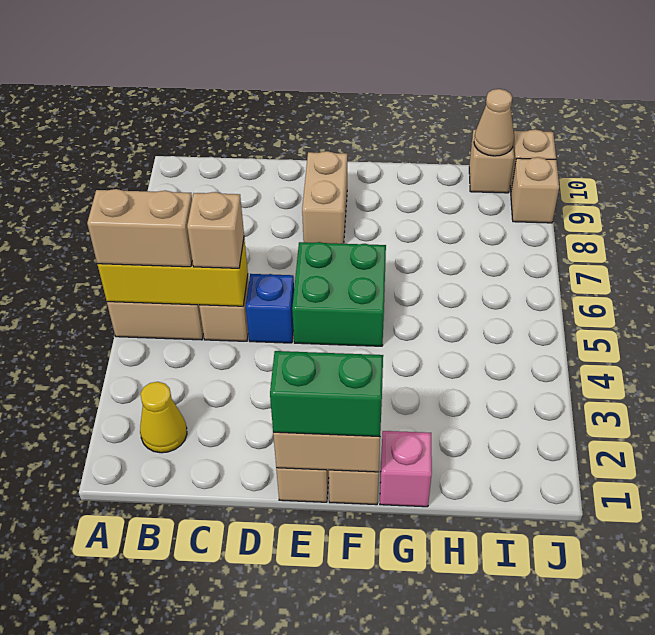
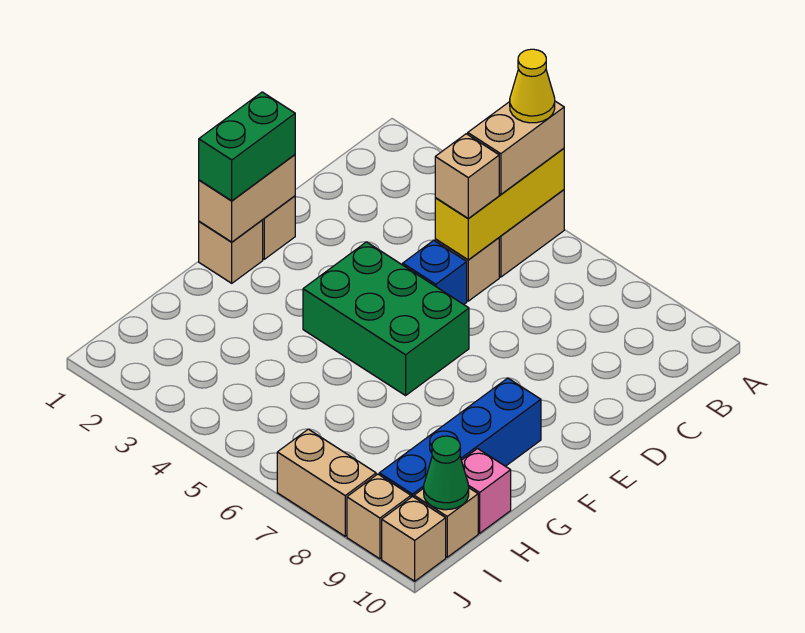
yellow cone B2 level 1 -> yellow cone A5 level 4
green brick E5:F6 level 1 -> green brick E4:F6 level 1
tan brick E8:E9 level 1 -> tan brick J7:J8 level 1
none -> blue brick F9:I9 level 1
pink brick G1 level 1 -> pink brick H10 level 1
tan cone I10 level 2 -> green cone I10 level 2

